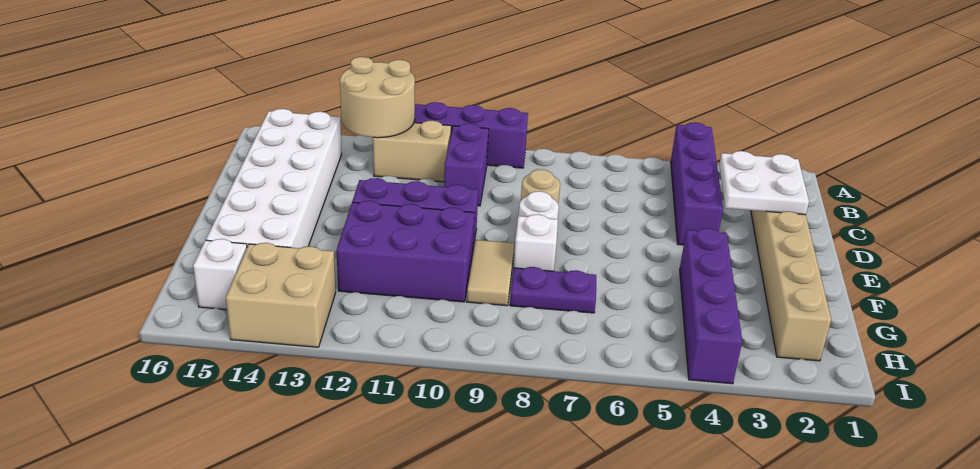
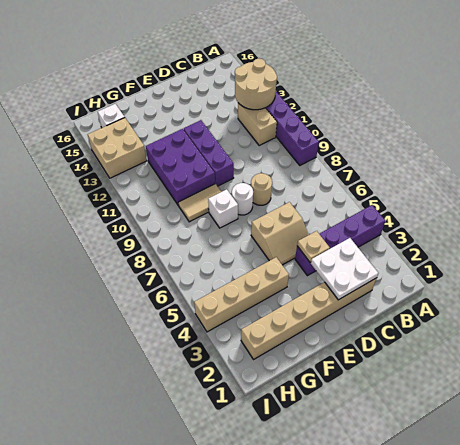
purple brick B10:C10 level 1 -> none
white brick B14:G15 level 1 -> none
none -> tan plate D4 level 2
none -> tan slope D5:E6 level 1 top 6
purple brick F4:I4 level 1 -> tan brick F4:I4 level 1
purple plate G7:G8 level 1 -> none

